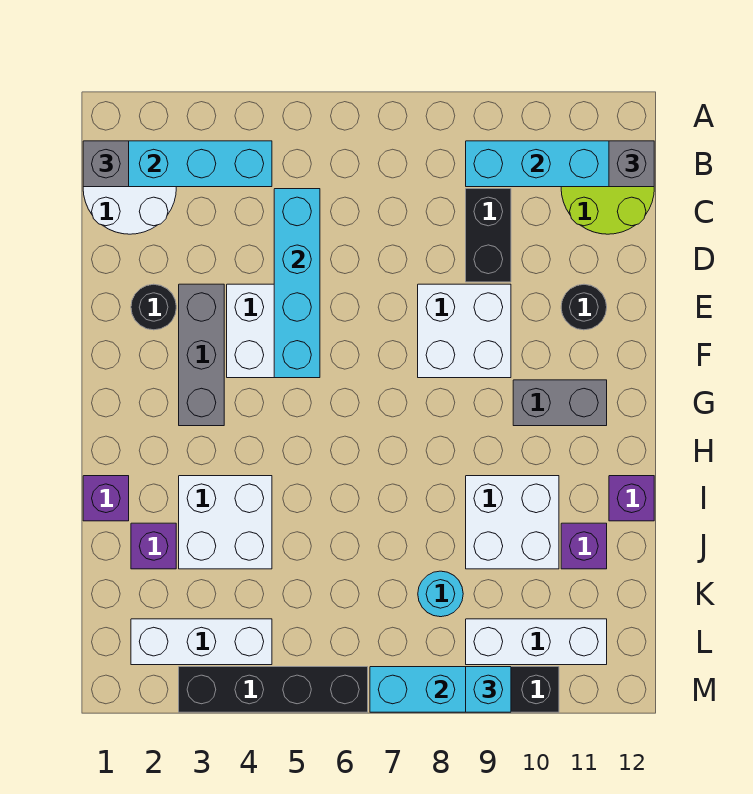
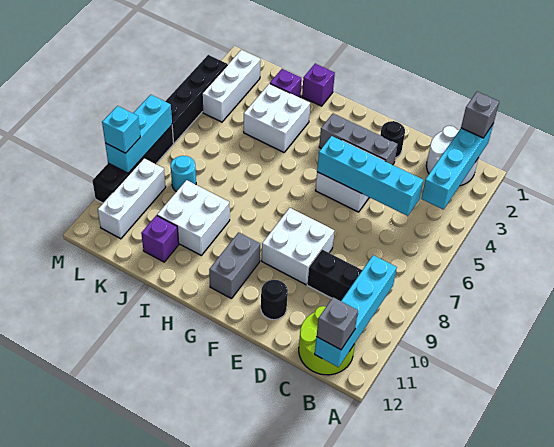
purple brick I12 level 1 -> none

